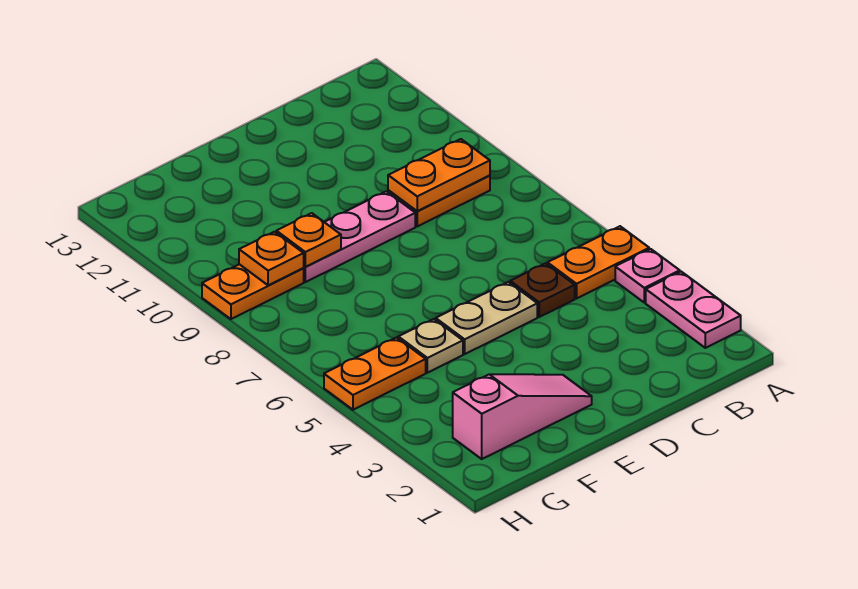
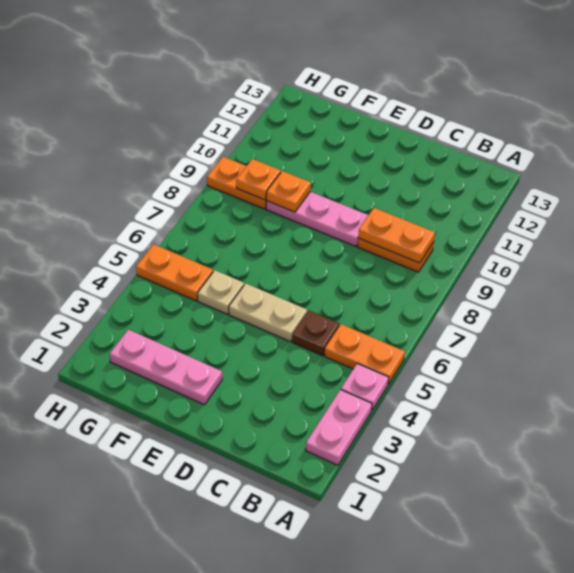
pink slope E2:G2 level 1 top G -> pink plate E2:G2 level 1

